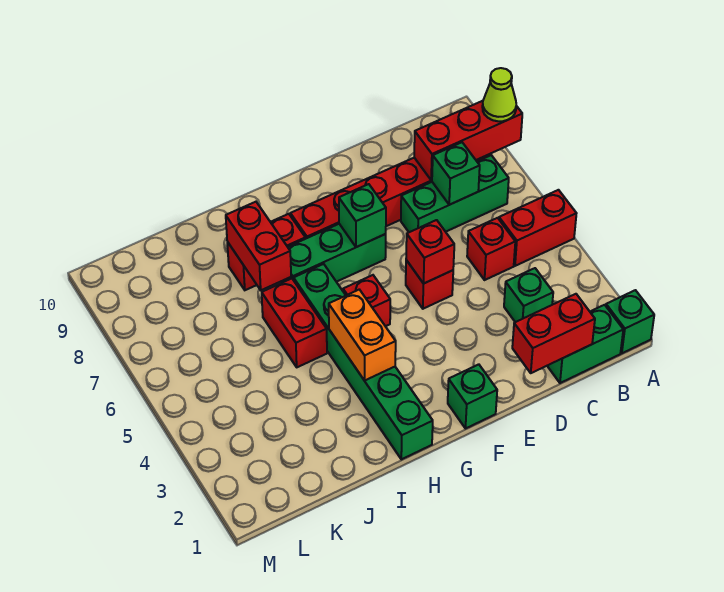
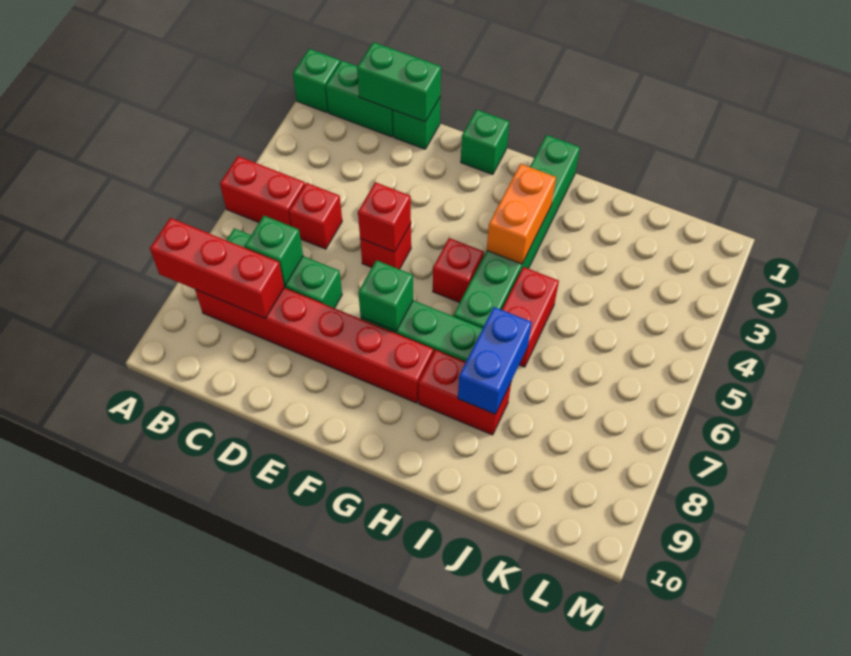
lime cone A8 level 3 -> none
red brick C1:D1 level 2 -> green brick C1:D1 level 2
green brick C3 level 1 -> green brick D1 level 1
red brick I7:I8 level 2 -> blue brick I7:I8 level 2

